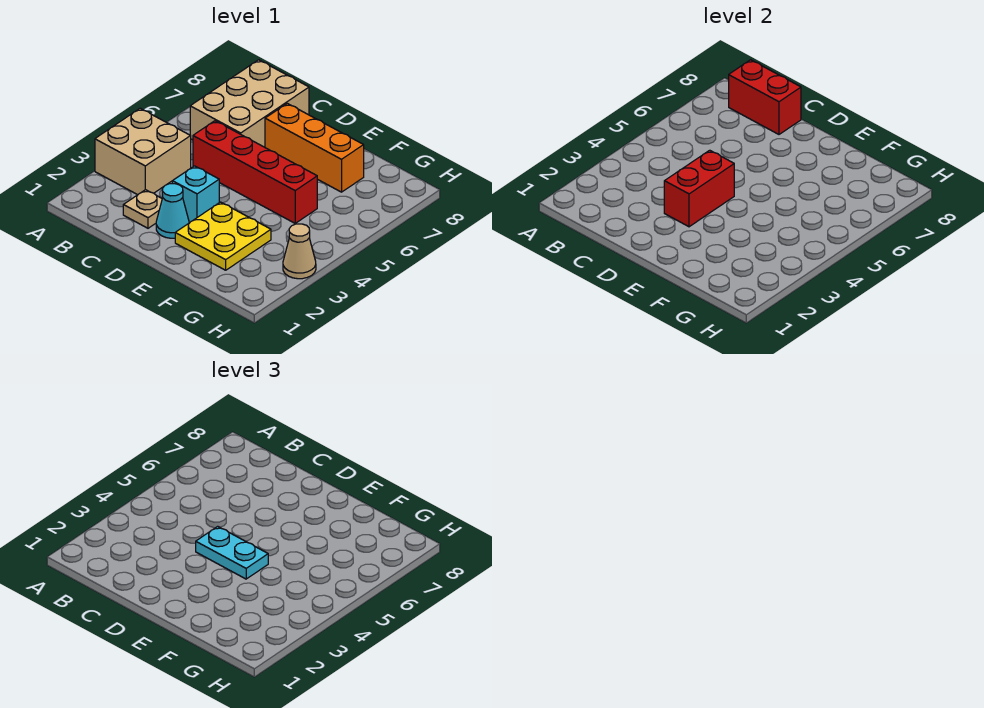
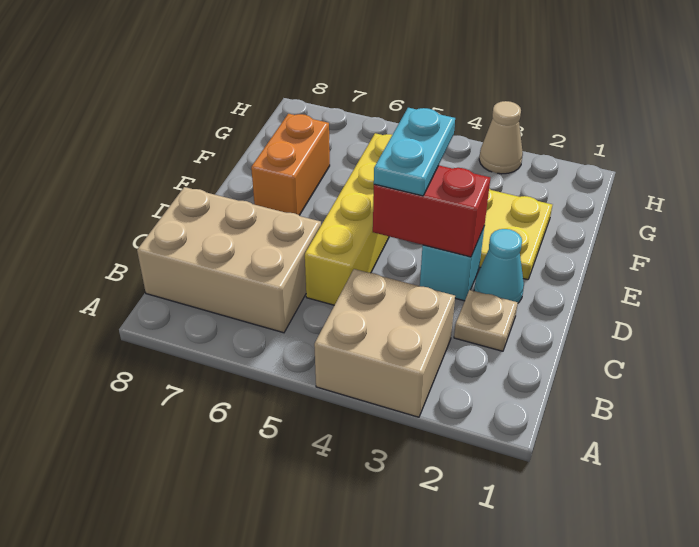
red brick B8:C8 level 2 -> none
red brick C5:F5 level 1 -> yellow brick C5:F5 level 1
orange brick D7:F7 level 1 -> orange brick E7:F7 level 1

